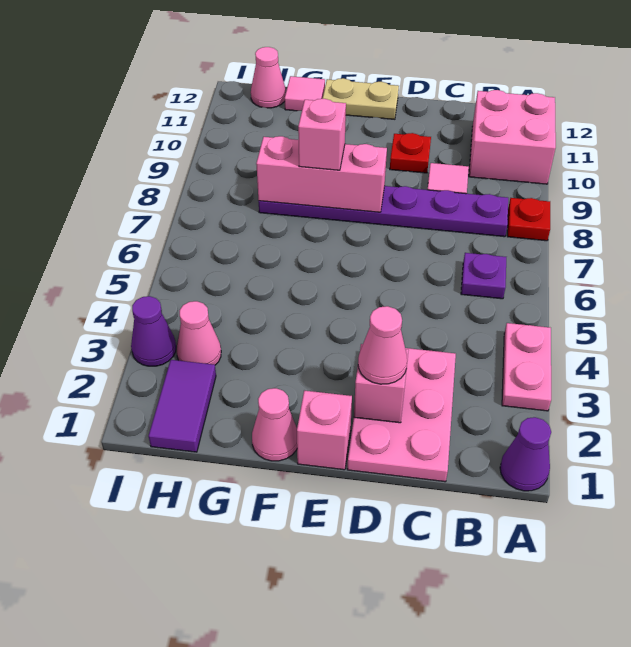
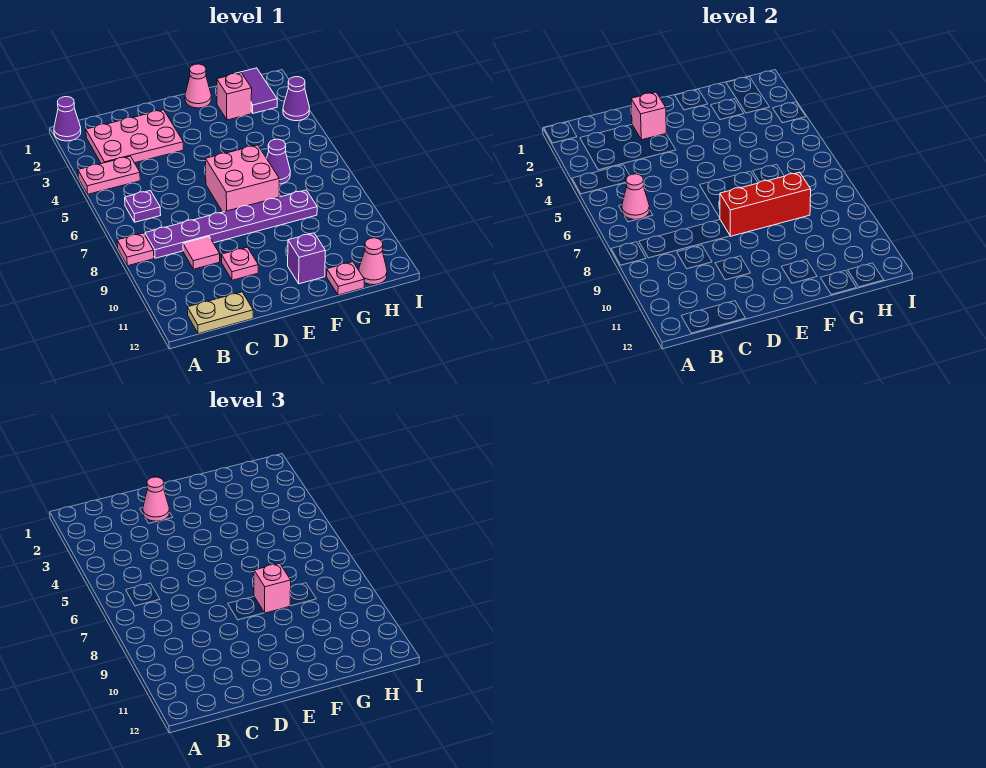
pink plate A3:A4 level 1 -> pink plate A4:B4 level 1
red plate A8 level 1 -> pink plate A8 level 1
pink brick A10:B11 level 1 -> pink brick E6:F7 level 1
pink plate C1:D3 level 1 -> pink plate B2:D3 level 1
red plate D10 level 1 -> pink plate D10 level 1
pink brick E1 level 1 -> pink brick G2 level 1
pink brick E8:G8 level 2 -> red brick E8:G8 level 2
tan plate E12:F12 level 1 -> tan plate B12:C12 level 1
none -> purple brick F11 level 1
none -> purple cone G6 level 1
pink tile G12 level 1 -> pink plate G12 level 1
pink cone H3 level 1 -> pink cone B6 level 2

